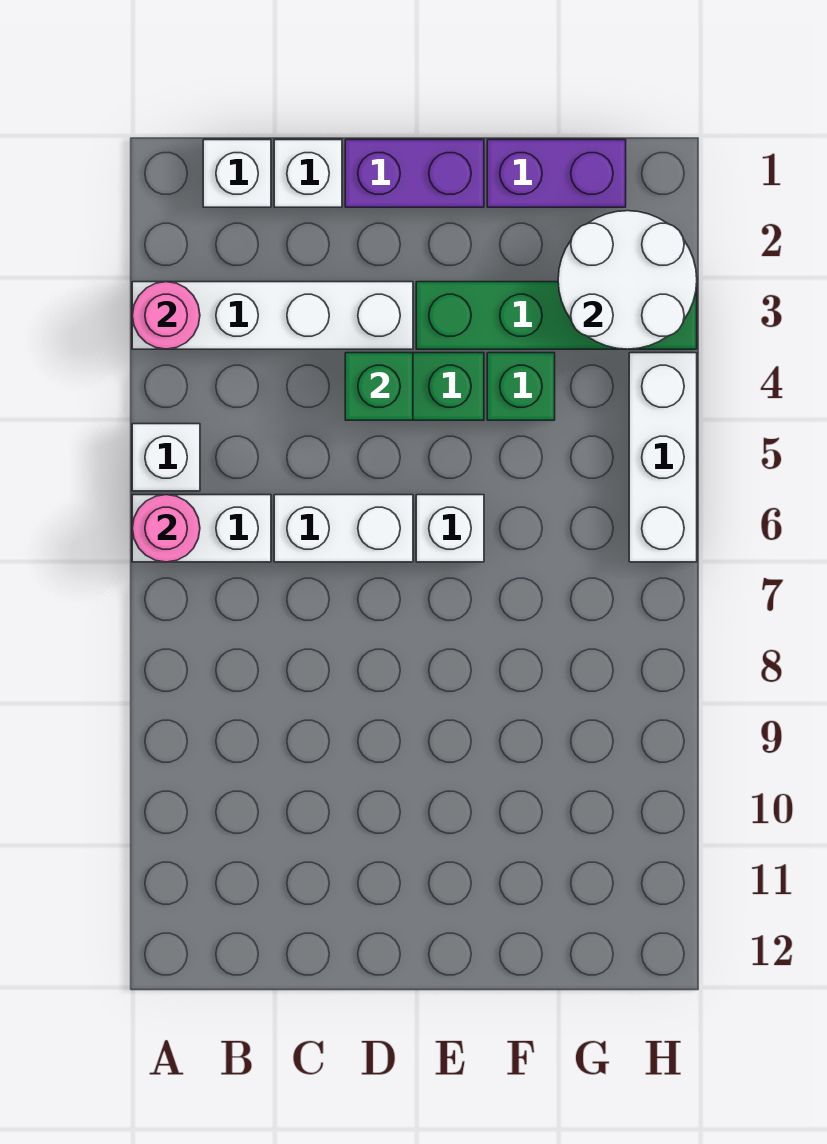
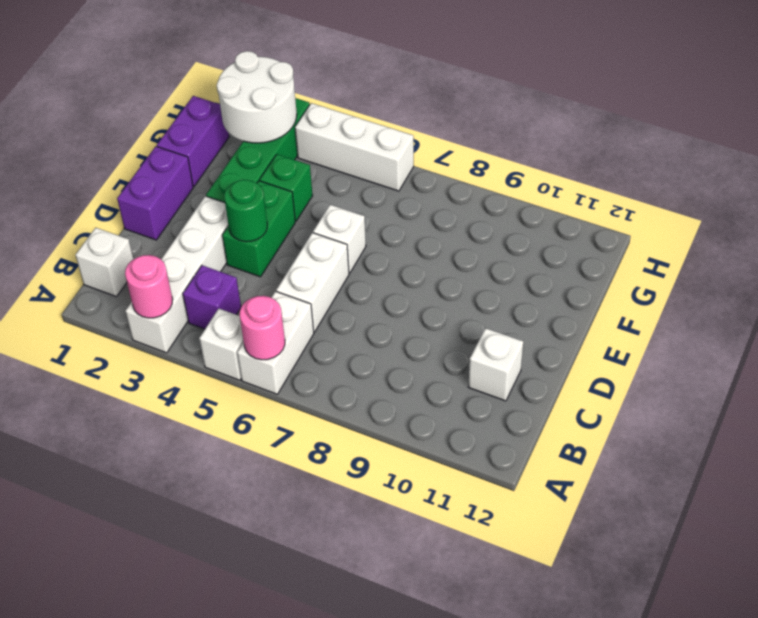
none -> purple brick B4 level 1
white brick C1 level 1 -> white brick C11 level 1
green brick D4 level 2 -> green round brick D4 level 2

